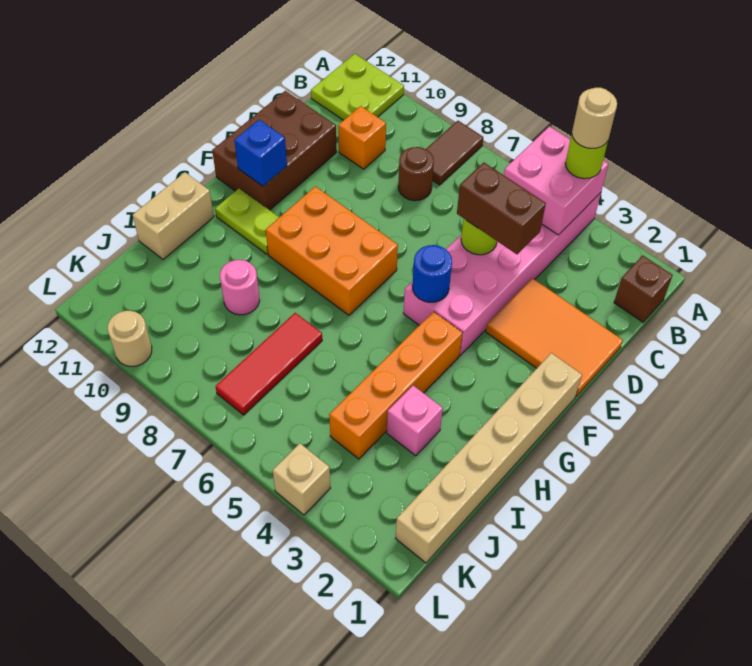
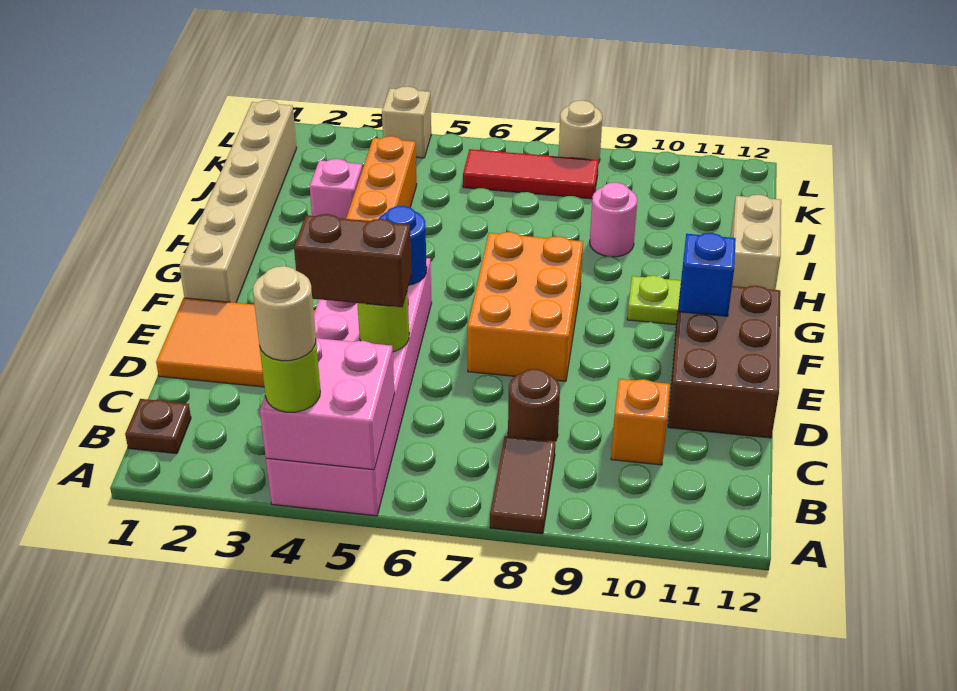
lime plate A11:B12 level 1 -> none
brown brick B1 level 1 -> brown plate B1 level 1
orange brick F7:G9 level 1 -> orange brick E7:G8 level 1
red tile I7:K7 level 1 -> red tile K6:K8 level 1
tan round brick L10 level 1 -> tan round brick L8 level 1

